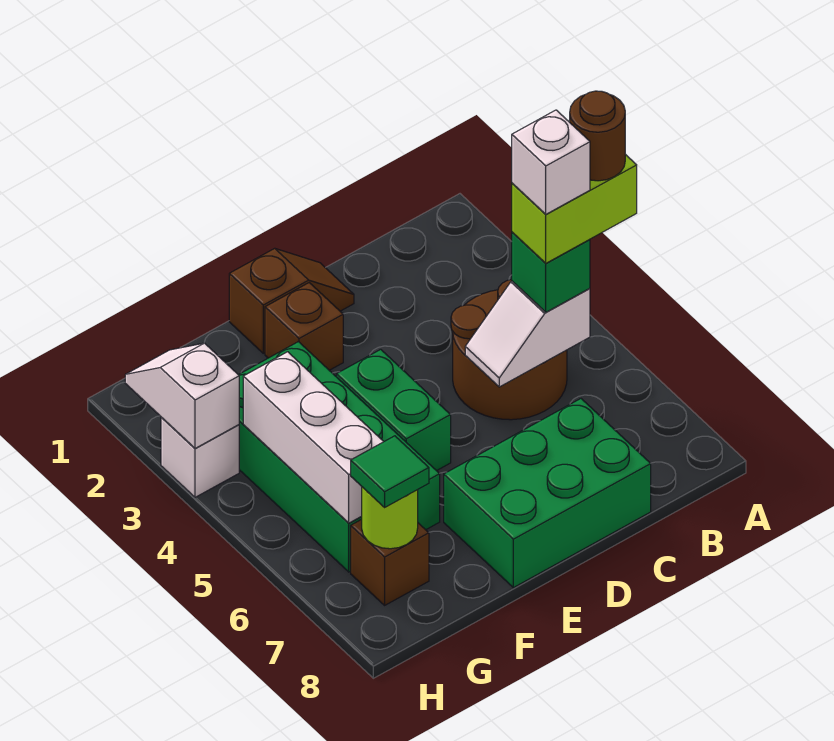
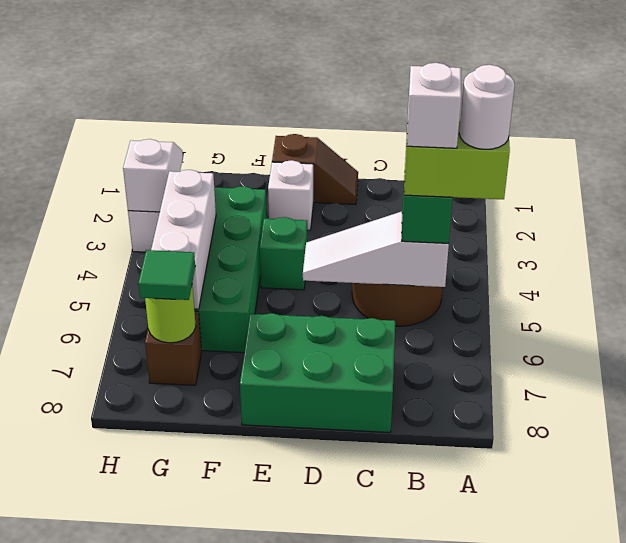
brown round brick A5 level 5 -> white round brick A5 level 5
white slope B5:C5 level 2 top B -> white slope B5:D5 level 2 top B
brown brick E2 level 1 -> white brick E2 level 1
green brick E4:E5 level 1 -> green brick E4 level 1

